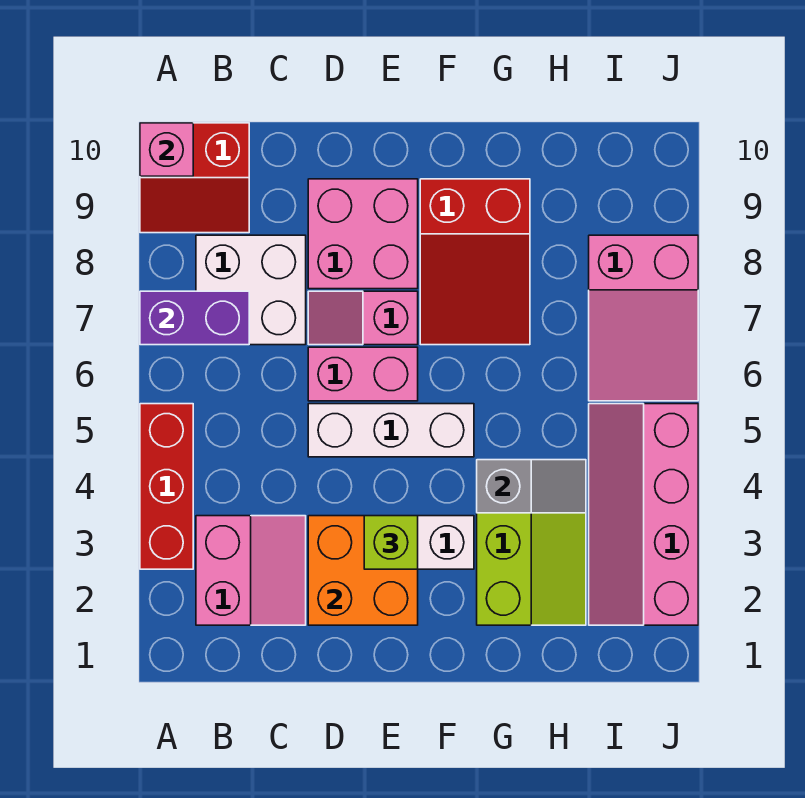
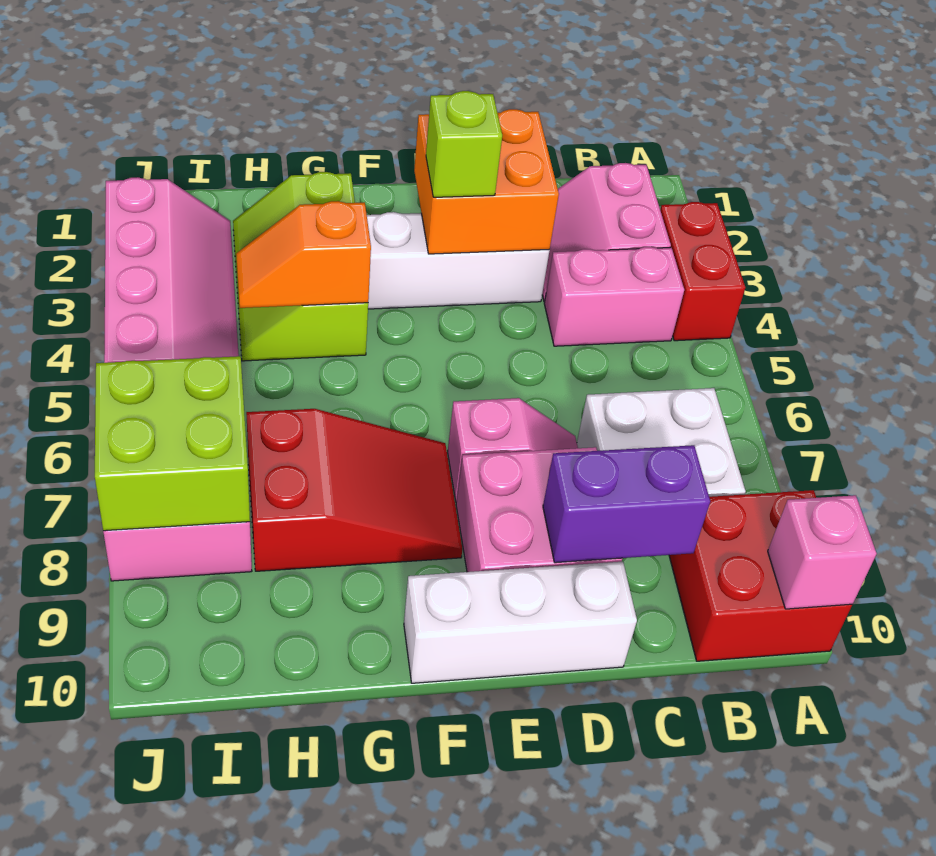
red brick A3:A5 level 1 -> red brick A3:A4 level 1
purple brick A7:B7 level 2 -> purple brick C9:D9 level 2
red slope A9:B10 level 1 top 10 -> red brick A9:B10 level 1
white brick D5:F5 level 1 -> white brick D10:F10 level 1
pink brick D6:E6 level 1 -> pink brick B4:C4 level 1
red slope F7:G9 level 1 top 9 -> red slope F7:H8 level 1 top H
grey slope G4:H4 level 2 top G -> orange slope G4:H4 level 2 top G
none -> lime brick I7:J8 level 2

